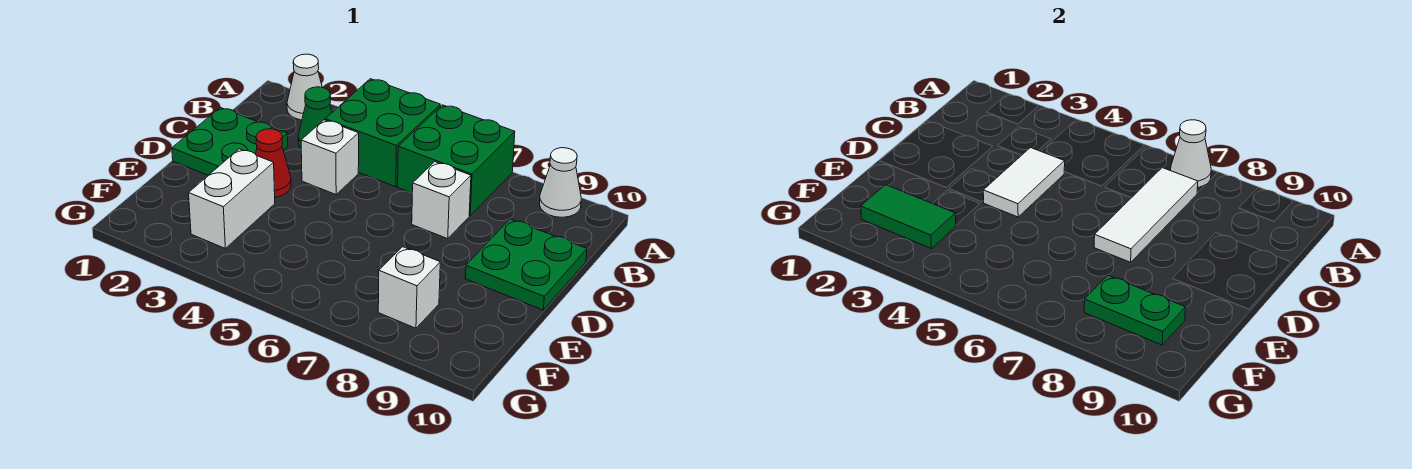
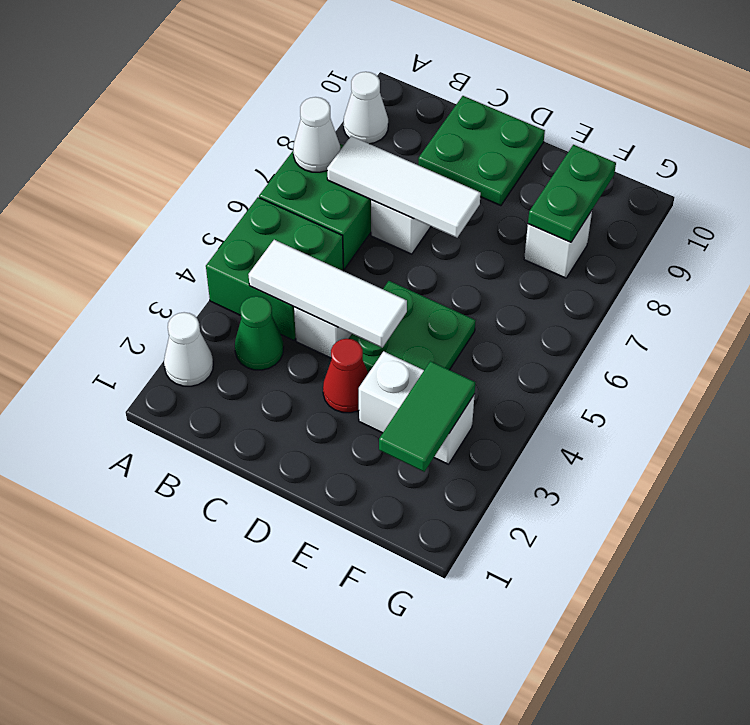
green plate C1:D2 level 1 -> green plate D4:E5 level 1
white tile C4:D4 level 2 -> white tile B4:D4 level 2

